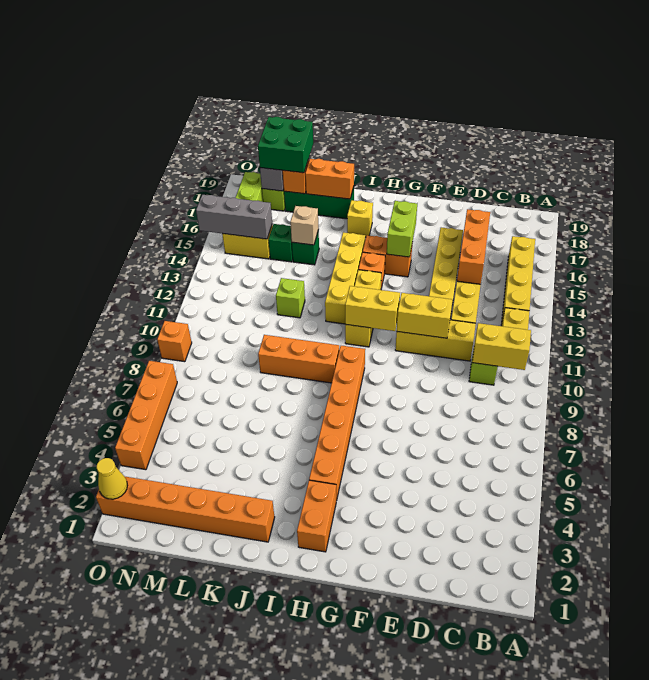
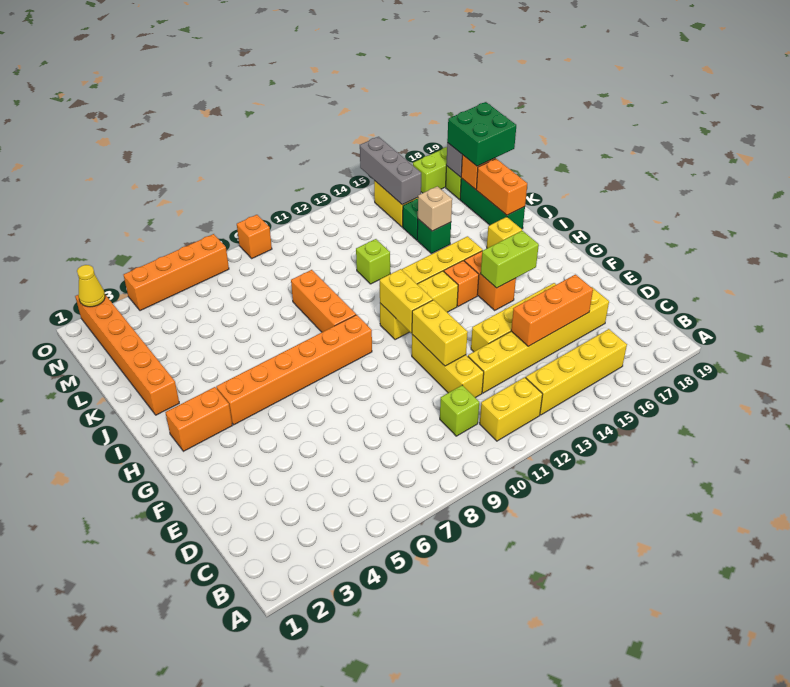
yellow brick B10:C10 level 2 -> none

